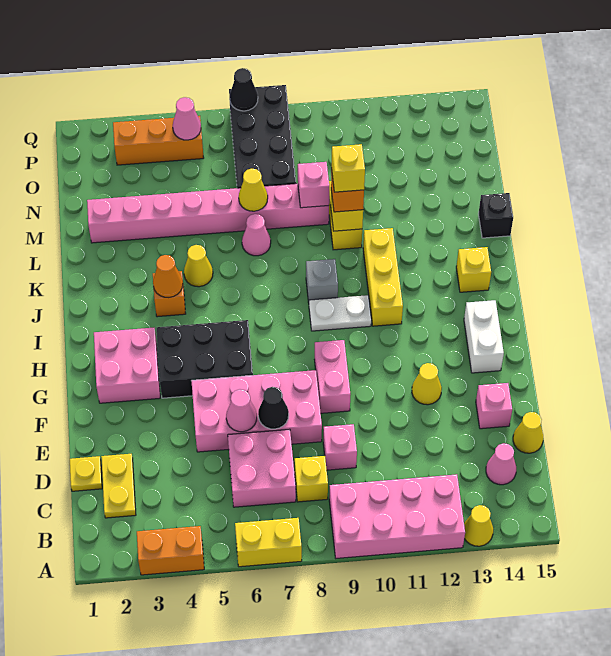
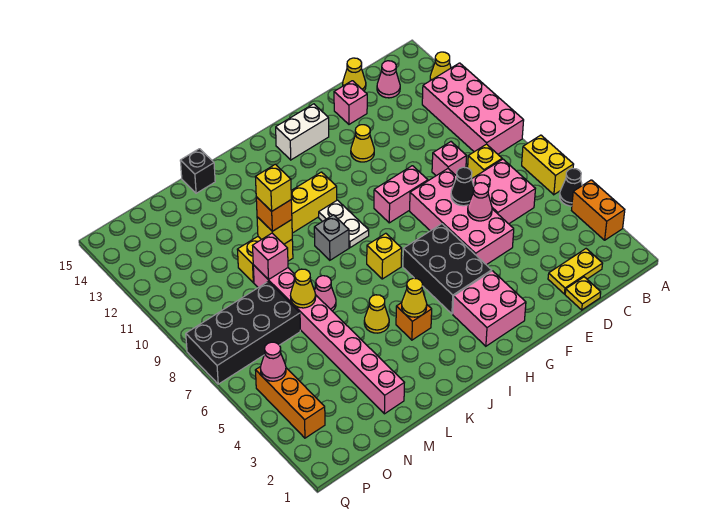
orange cone J4 level 2 -> yellow cone J4 level 2
yellow brick J14 level 1 -> yellow brick I7 level 1
black cone Q7 level 2 -> black cone A5 level 1

